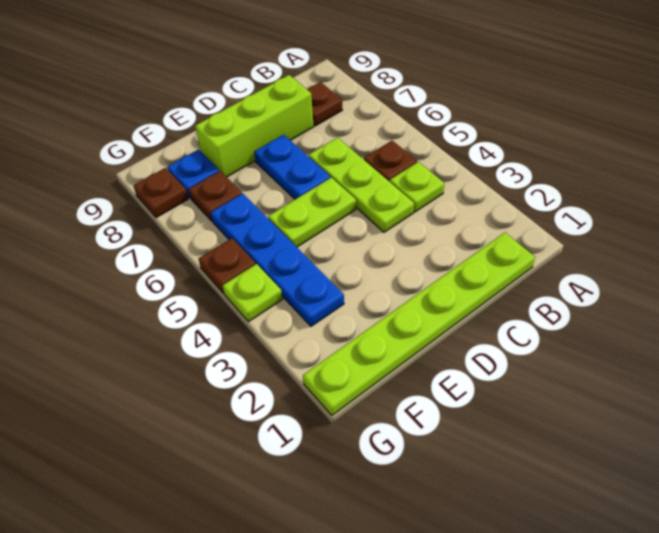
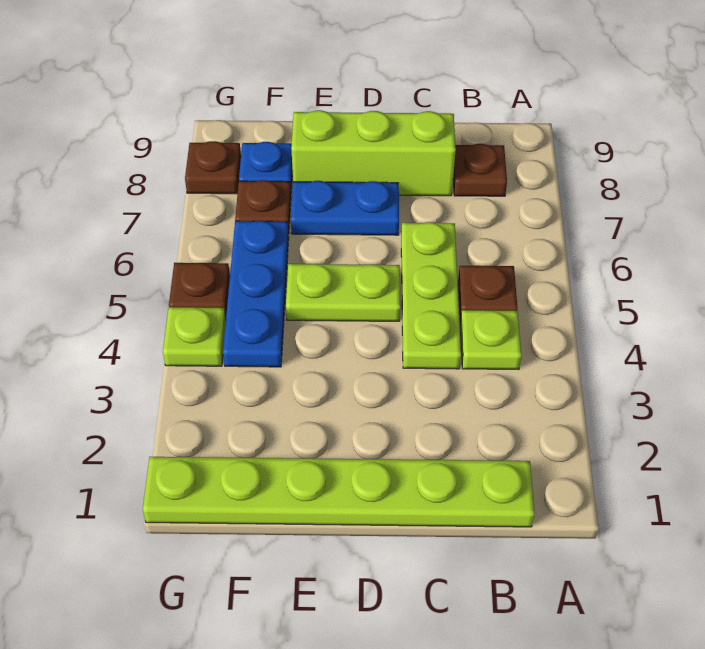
blue plate D6:D7 level 1 -> blue plate D7:E7 level 1
blue plate F3:F6 level 1 -> blue plate F4:F6 level 1

